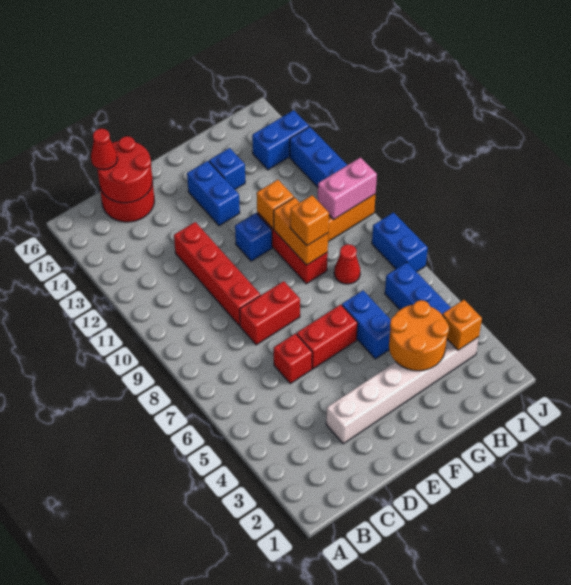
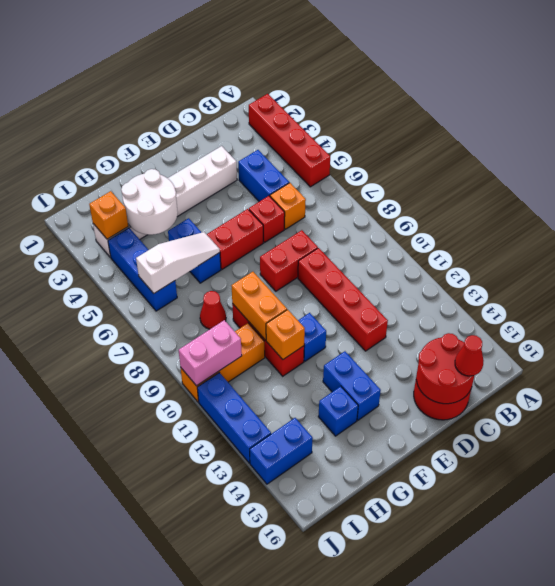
none -> red brick A2:A5 level 1
orange round brick G3:H4 level 2 -> white round brick G3:H4 level 2
none -> white slope G6:I6 level 2 top I
orange brick G9 level 3 -> orange brick C6 level 1
blue brick J7:J8 level 1 -> blue brick C4:C5 level 1

